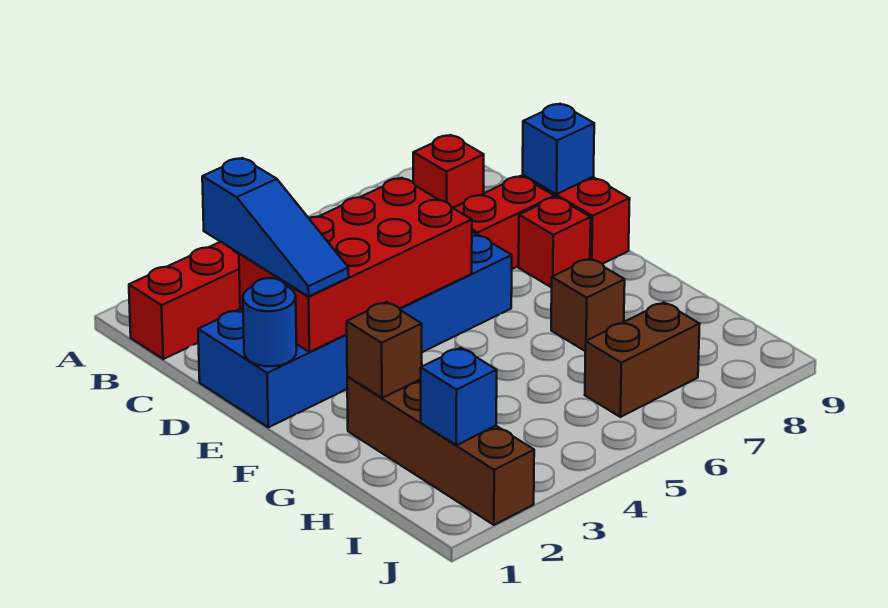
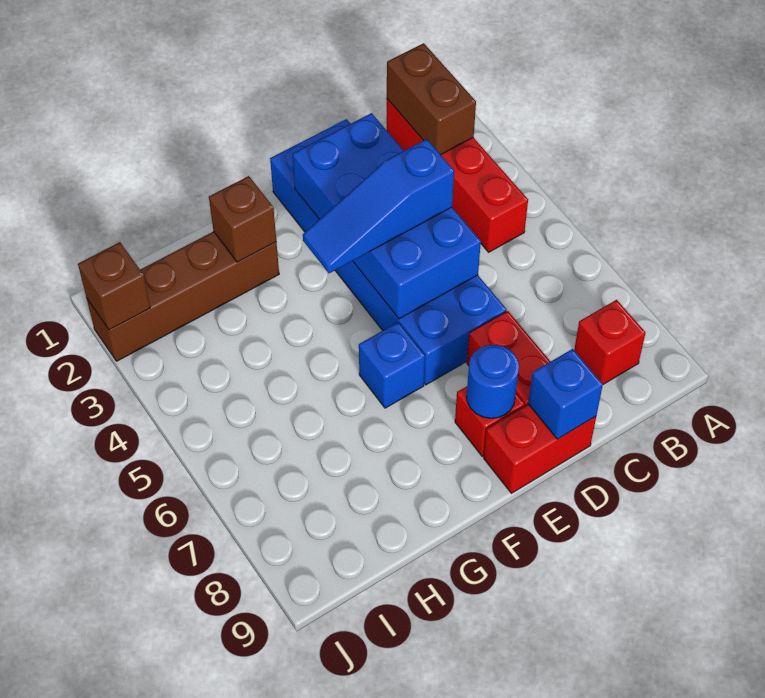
blue slope C2:E2 level 3 top C -> blue slope D4:F4 level 3 top D
red brick D2:E5 level 2 -> blue brick D2:E5 level 2
blue round brick E1 level 2 -> blue round brick E8 level 2
brown brick G7 level 1 -> brown brick J2 level 2
blue brick I2 level 2 -> blue brick F6 level 1
brown brick I6:I7 level 1 -> brown brick B1:B2 level 2

